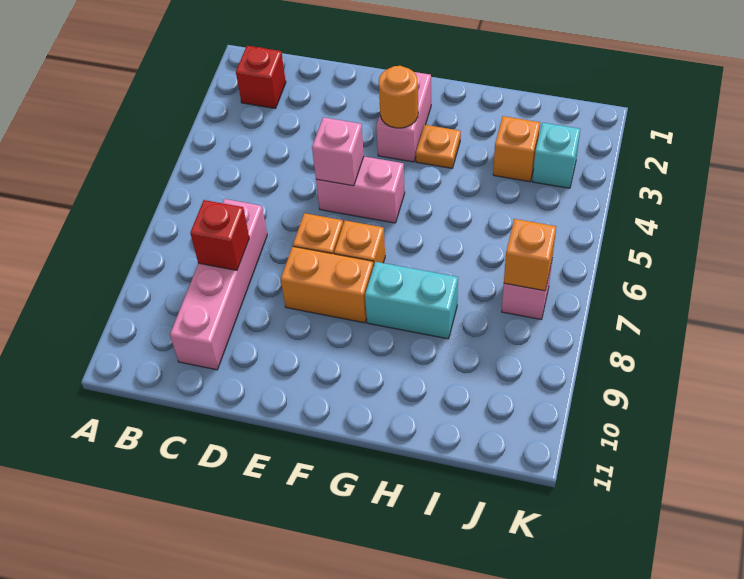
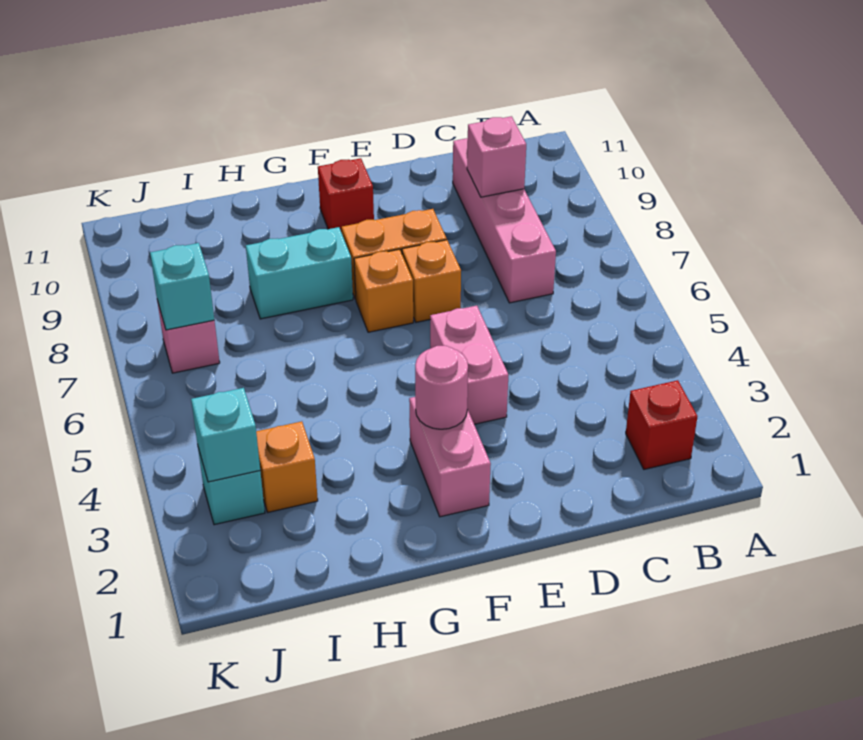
red brick C8 level 2 -> red brick F10 level 1
pink brick E5:F5 level 1 -> pink brick E4:E5 level 1
pink brick E5 level 2 -> pink brick C9 level 2
orange round brick F3 level 2 -> pink round brick F3 level 2
orange plate G3 level 1 -> none
none -> cyan brick J3 level 2
orange brick J7 level 2 -> cyan brick J7 level 2

